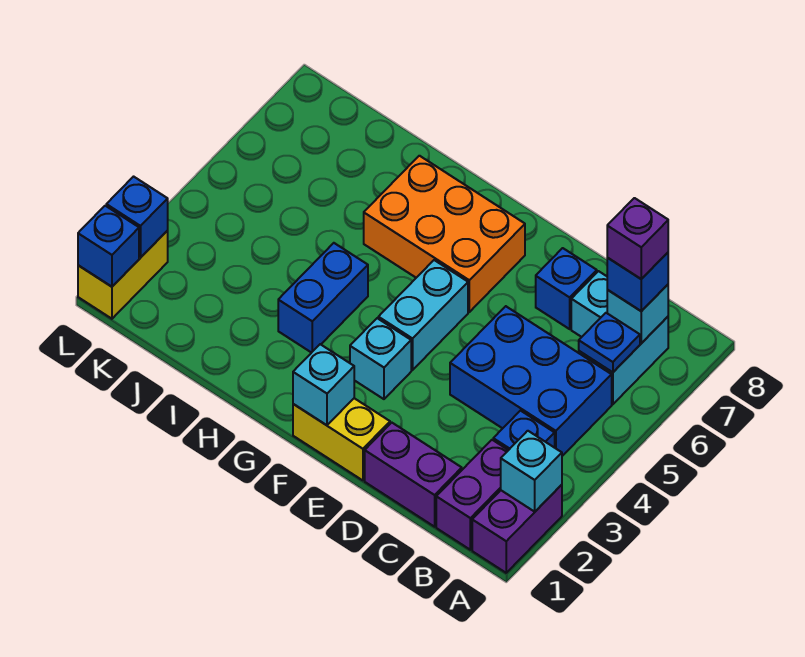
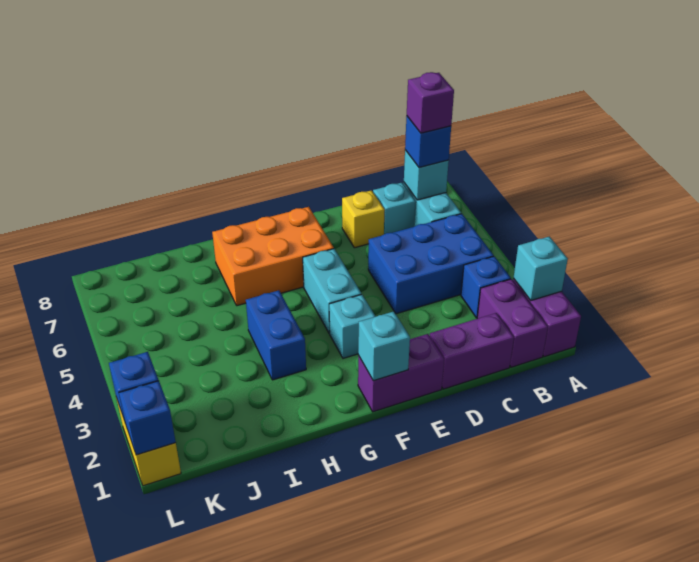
blue plate B6 level 2 -> none
blue brick D7 level 1 -> yellow brick D7 level 1
yellow brick E1:F1 level 1 -> purple brick E1:F1 level 1

